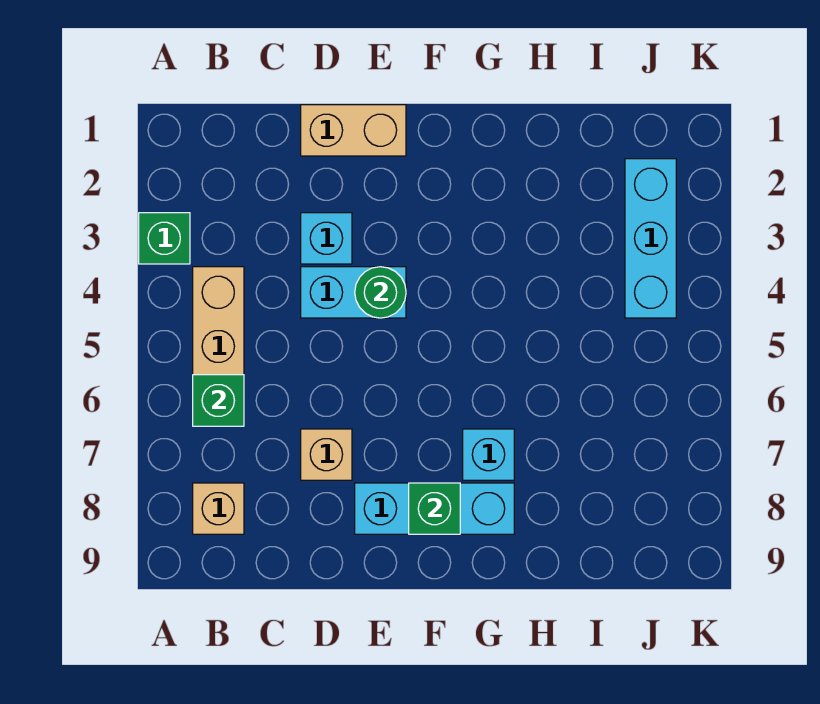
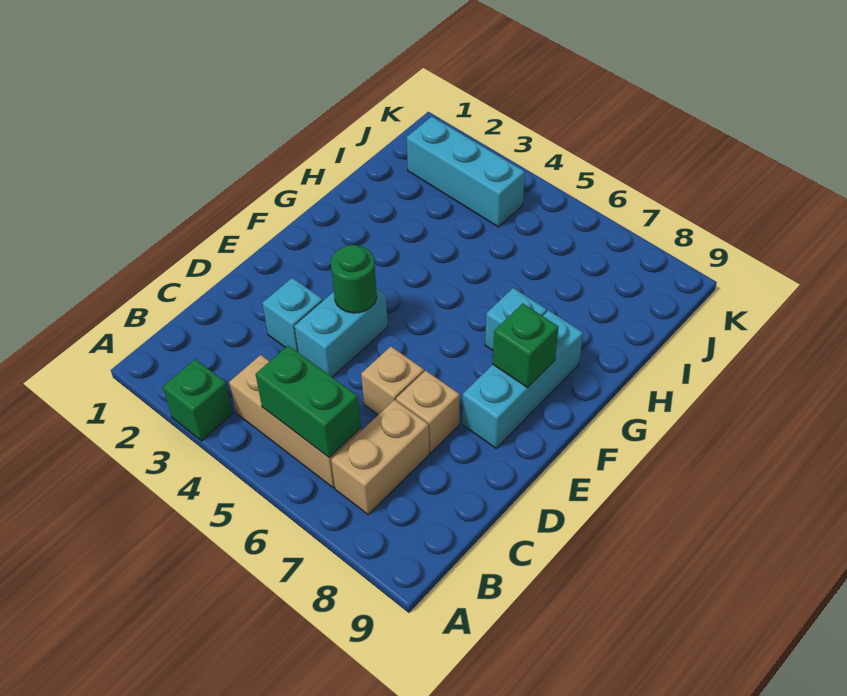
green brick B6 level 2 -> green brick B5:B6 level 2
tan brick B8 level 1 -> tan brick D6 level 1
tan brick D1:E1 level 1 -> tan brick B7:C7 level 1

